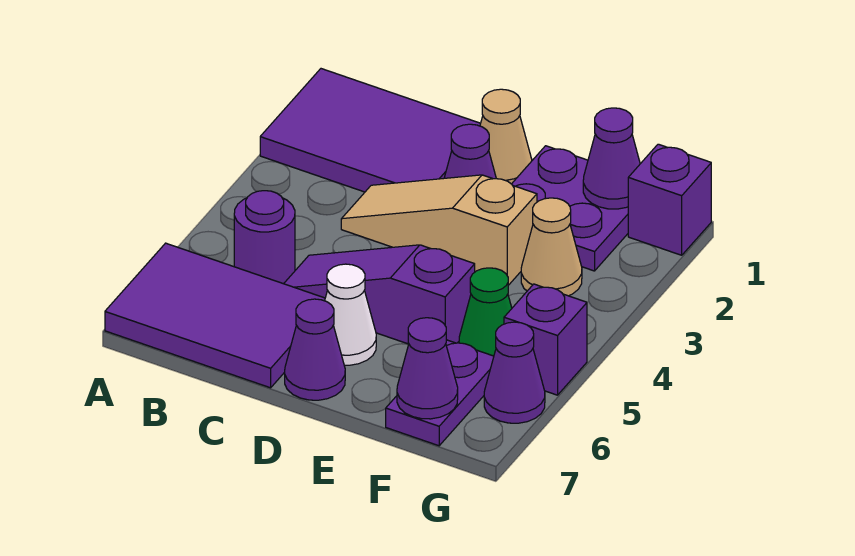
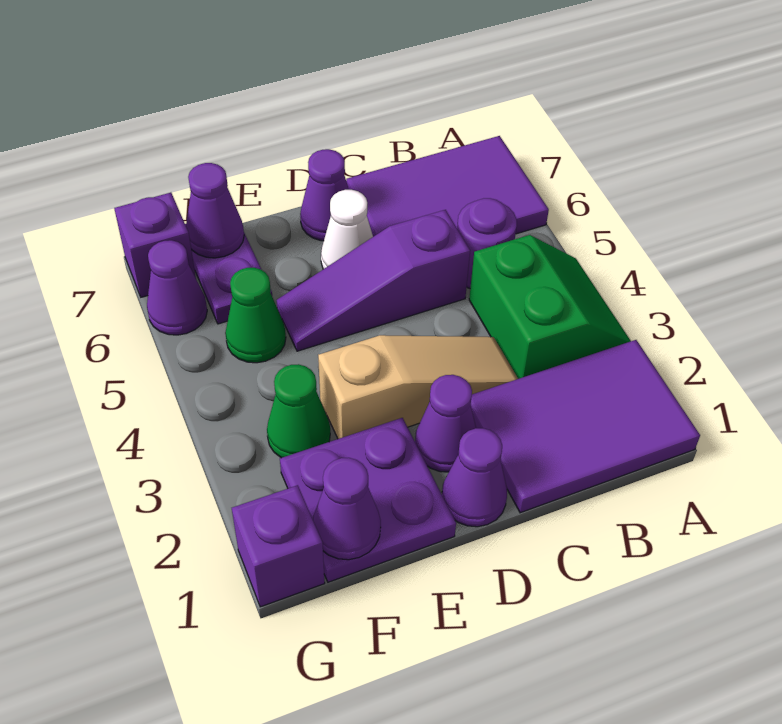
none -> green slope A3:B4 level 1 top B
purple slope C5:E5 level 1 top E -> purple slope C5:E5 level 1 top C
tan cone D1 level 1 -> purple cone D1 level 1
tan cone F3 level 1 -> green cone F3 level 1
purple brick G5 level 1 -> purple brick G7 level 1

